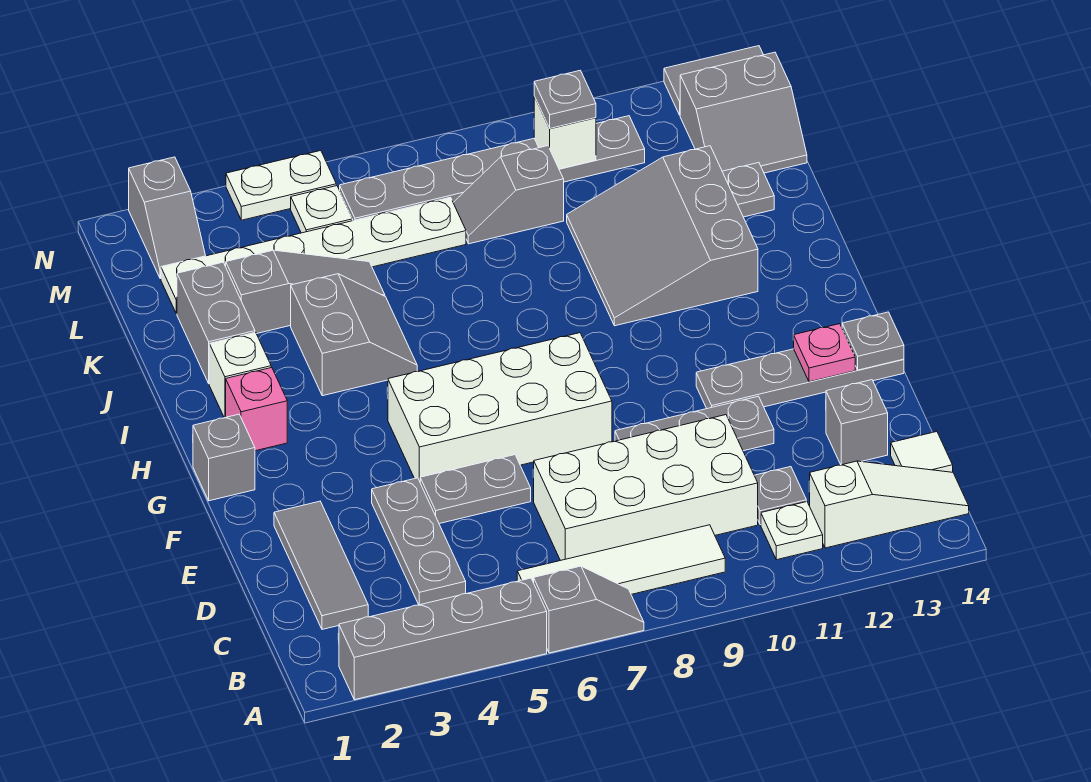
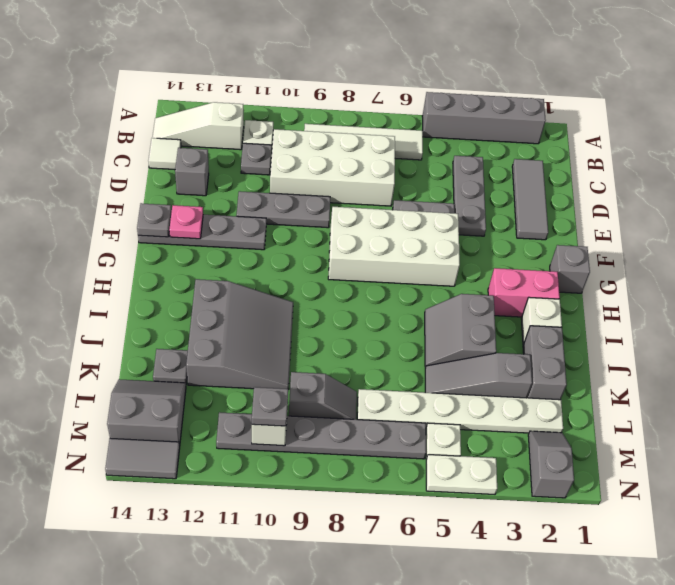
grey slope A6:A7 level 1 top 6 -> none
pink brick H2 level 1 -> pink brick H2:H3 level 1

